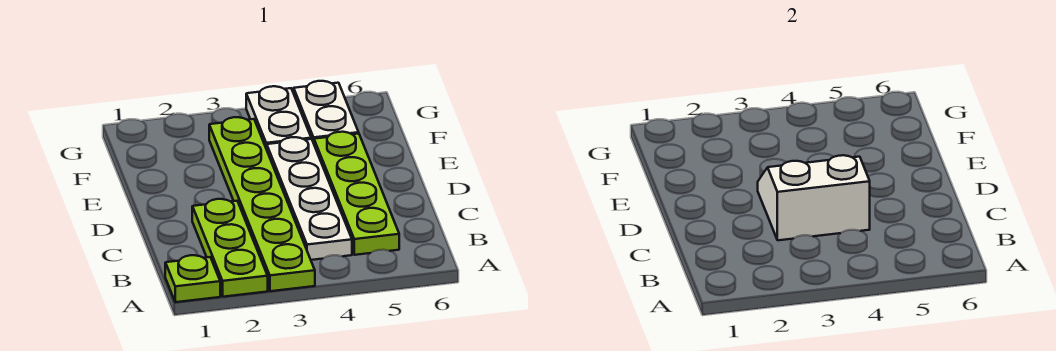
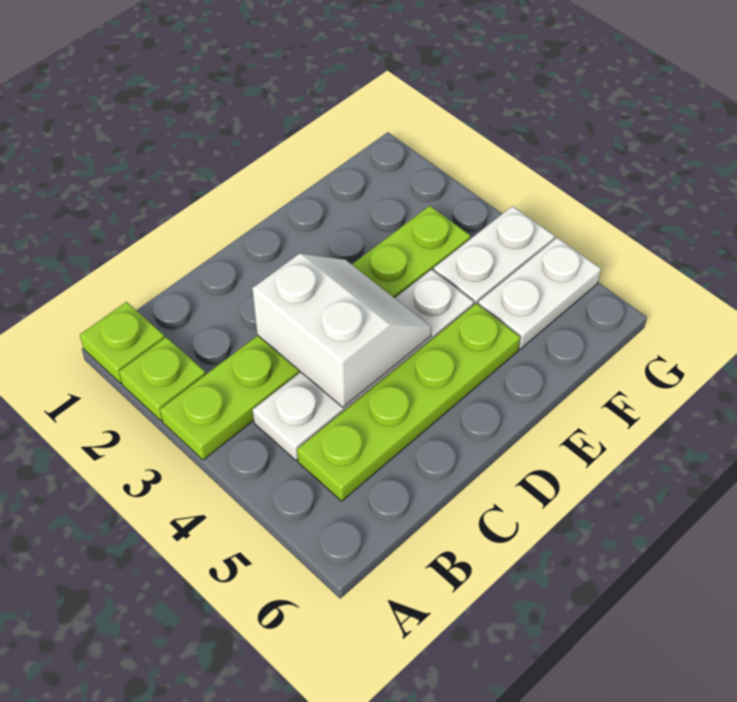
lime plate A2:C2 level 1 -> lime plate A2 level 1

